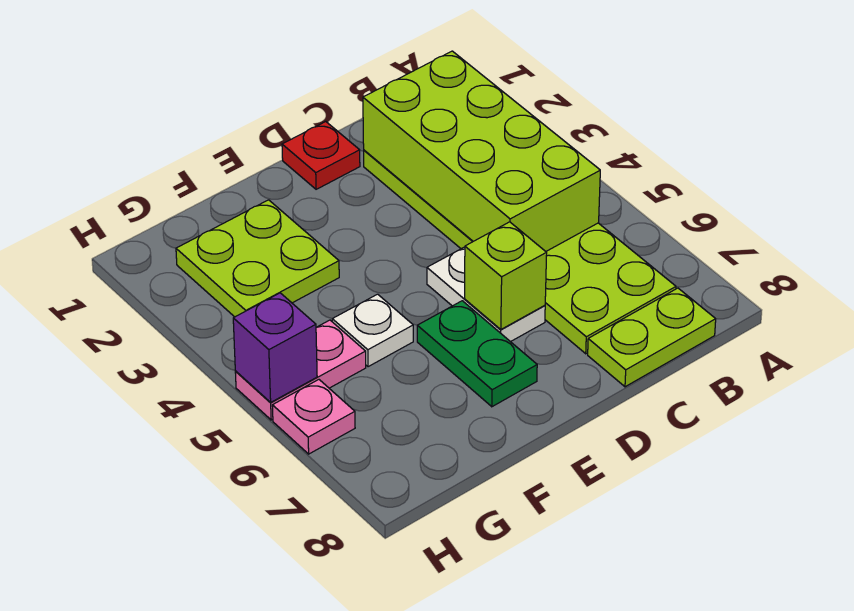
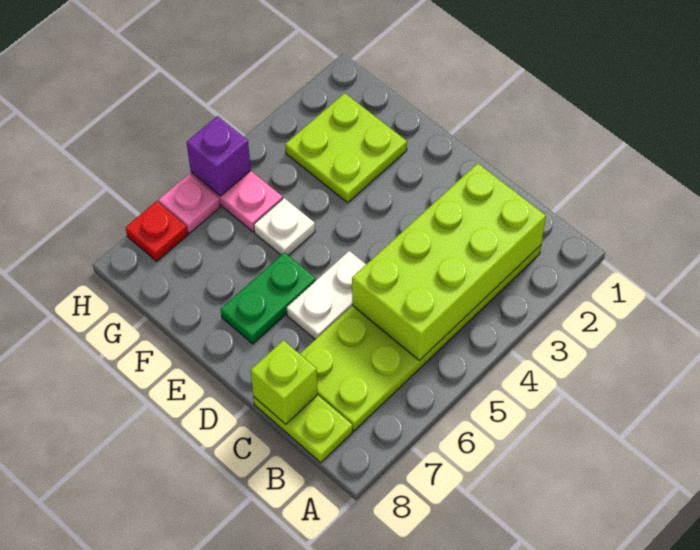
red plate D1 level 1 -> red plate H7 level 1
lime brick D6 level 2 -> lime brick C8 level 2

